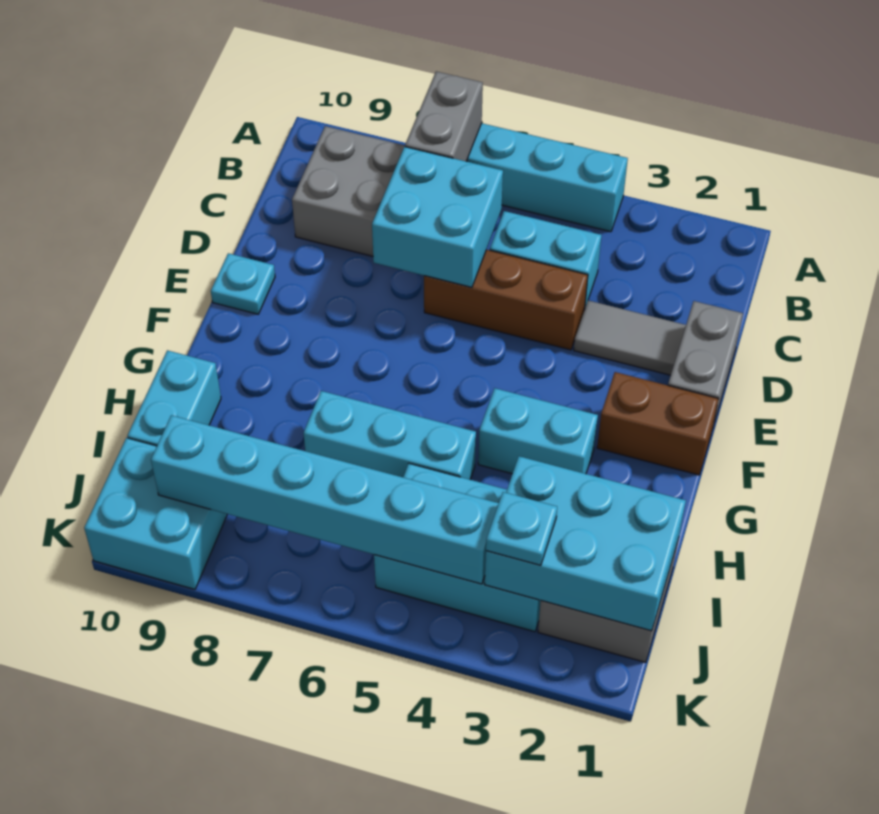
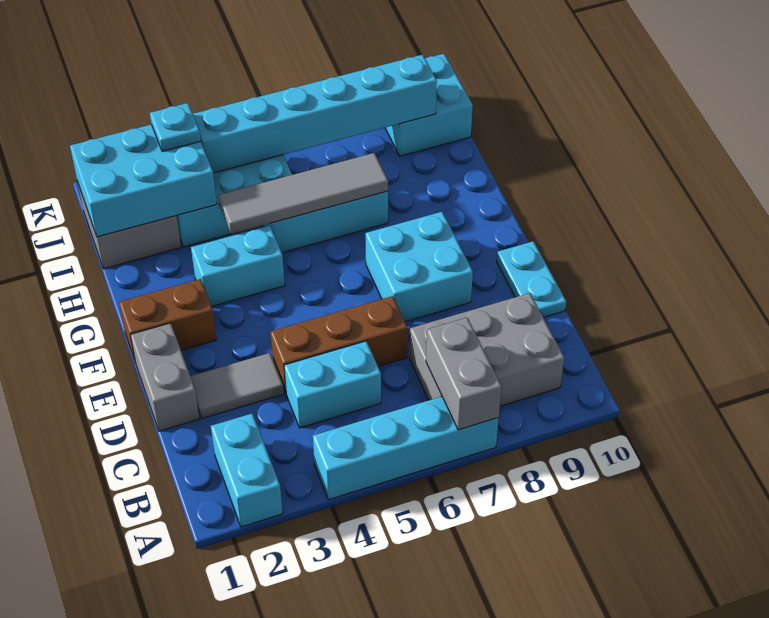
cyan brick C6:D7 level 2 -> cyan brick E7:F8 level 1
cyan plate E10 level 1 -> cyan plate D10:E10 level 1
none -> grey tile H4:H7 level 2
cyan brick H10:I10 level 1 -> cyan brick A2:B2 level 1

